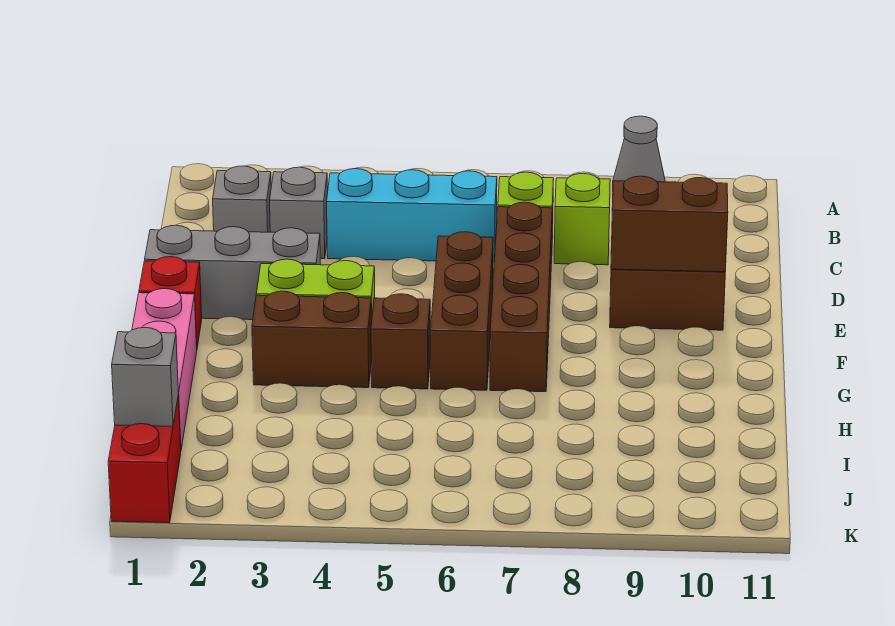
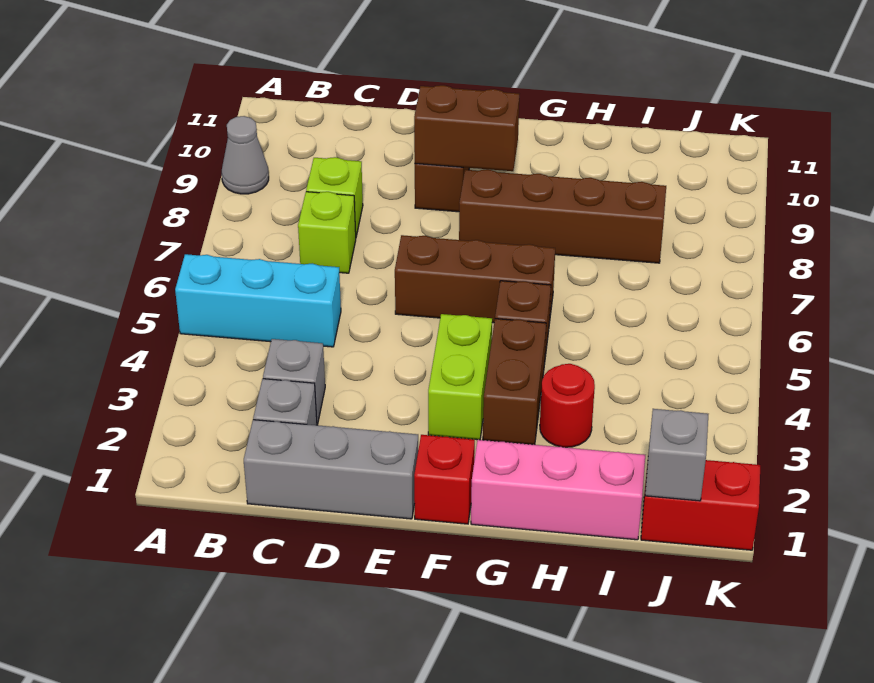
cyan brick C4:C6 level 1 -> cyan brick A5:C5 level 1
brown brick D7:G7 level 1 -> brown brick F8:I8 level 1
grey brick E1:E3 level 1 -> grey brick C1:E1 level 1
brown brick E9:E10 level 2 -> brown brick E9:F9 level 2
none -> red round brick H3 level 1

